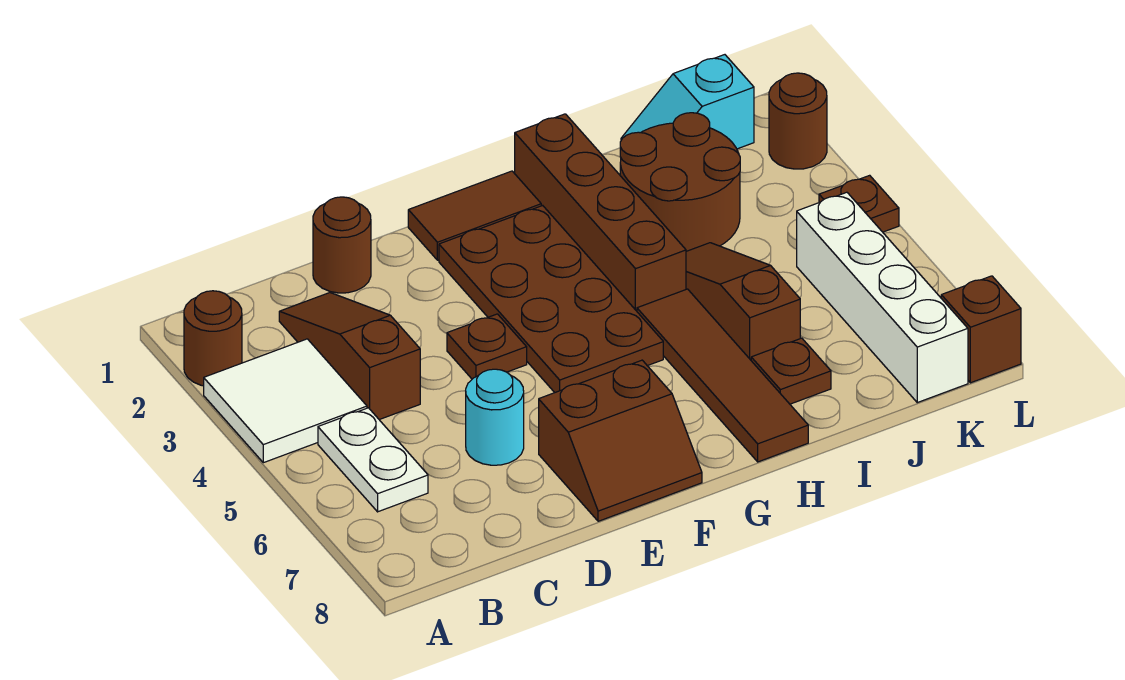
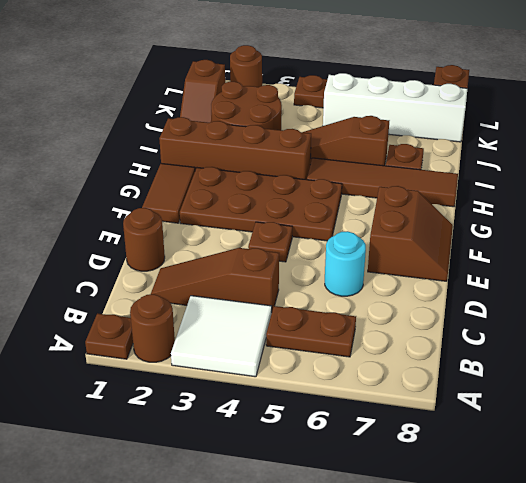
none -> brown plate A1 level 1
white plate B5:B6 level 1 -> brown plate B5:B6 level 1
cyan slope J1:K1 level 1 top K -> brown slope J1:K1 level 1 top K

